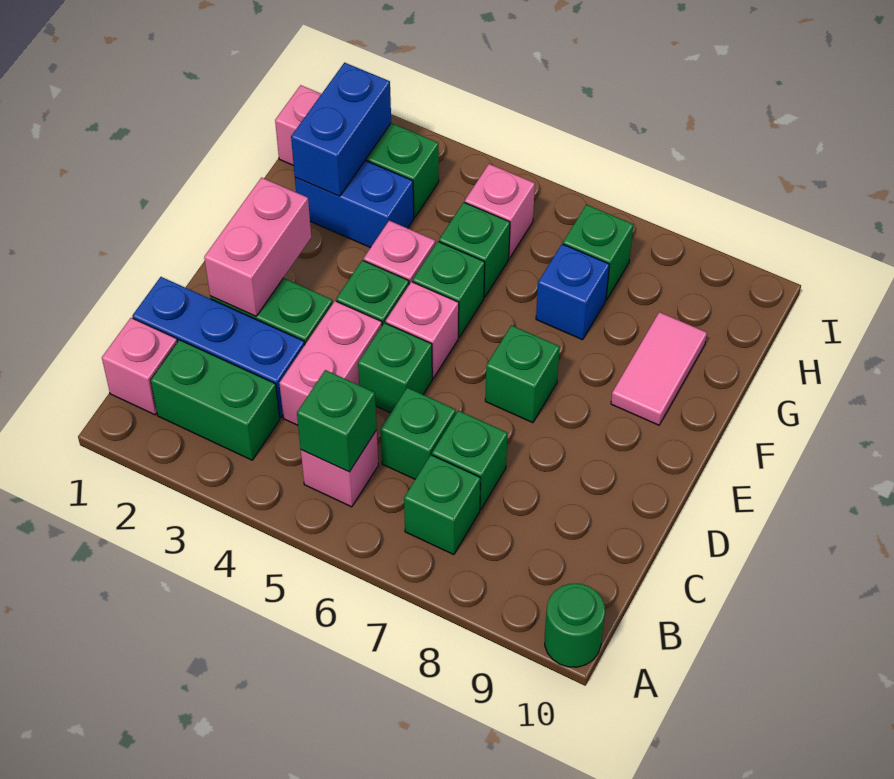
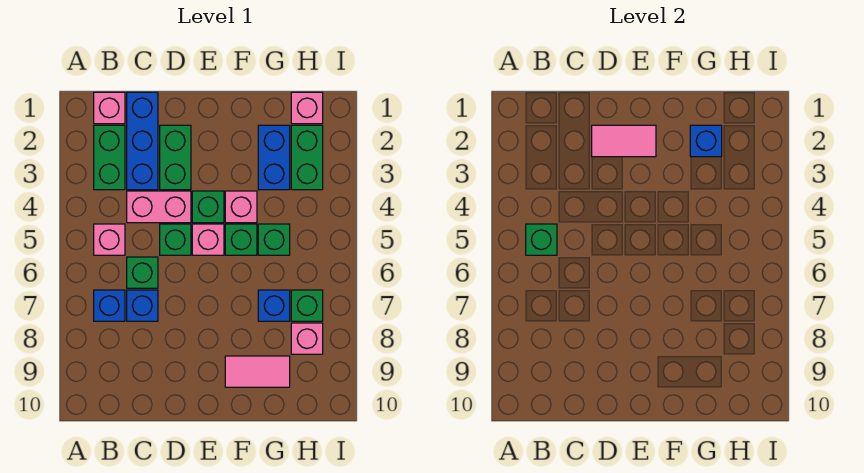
green round brick A10 level 1 -> none
green brick B7 level 1 -> blue brick B7 level 1
green brick C7 level 1 -> blue brick C7 level 1
pink brick D2:E2 level 2 -> pink tile D2:E2 level 2
green brick E7 level 1 -> none
blue brick G2:H2 level 2 -> blue brick G2 level 2
pink brick H5 level 1 -> pink brick H8 level 1

